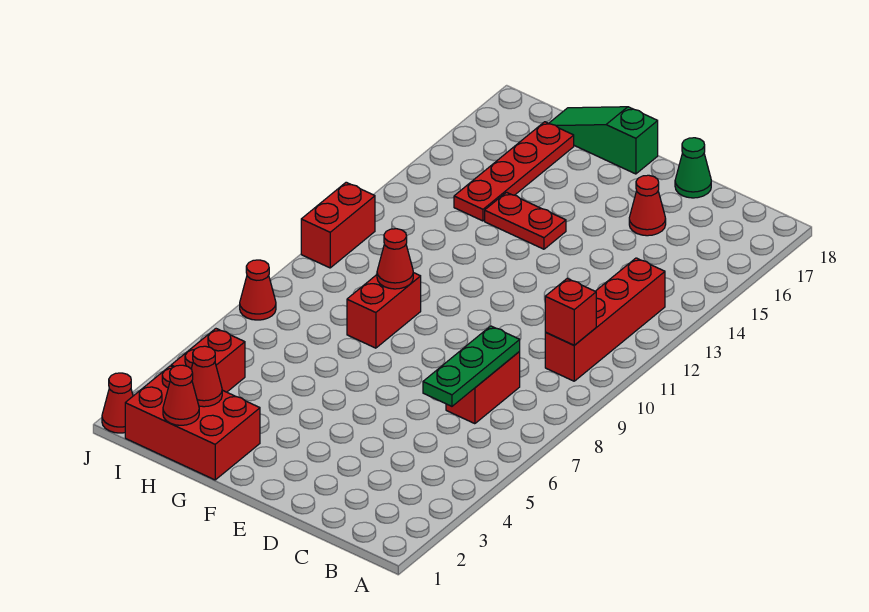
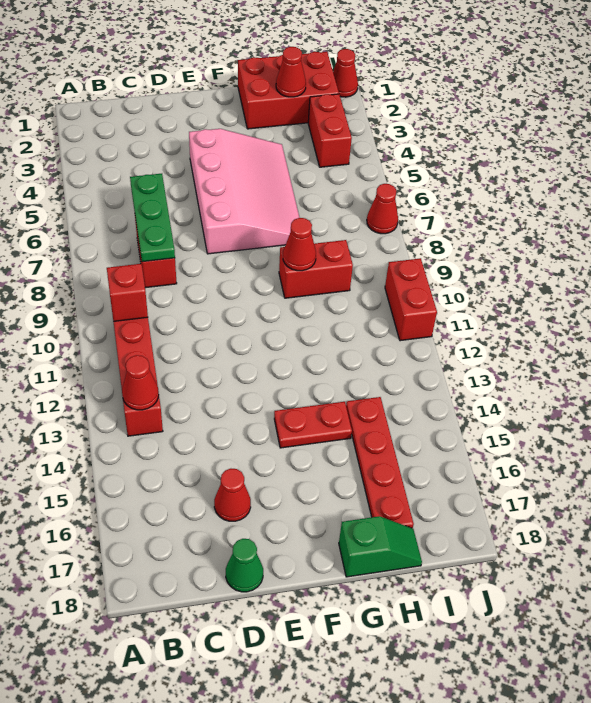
none -> pink slope E4:G7 level 1 top E
green slope F18:H18 level 1 top F -> green slope G18:H18 level 1 top G
red brick G8:G9 level 1 -> red brick G9:H9 level 1
red cone H1 level 2 -> red cone B13 level 2

